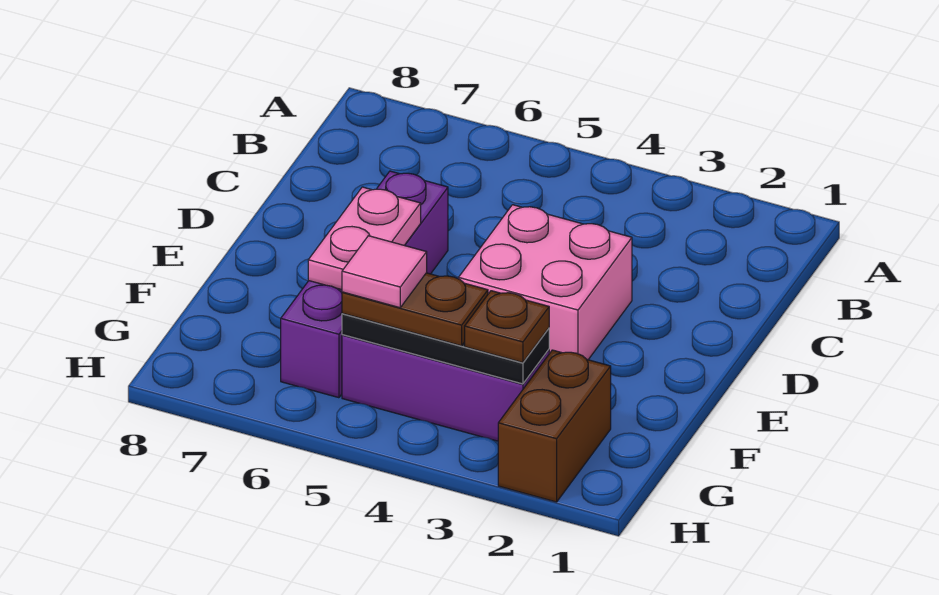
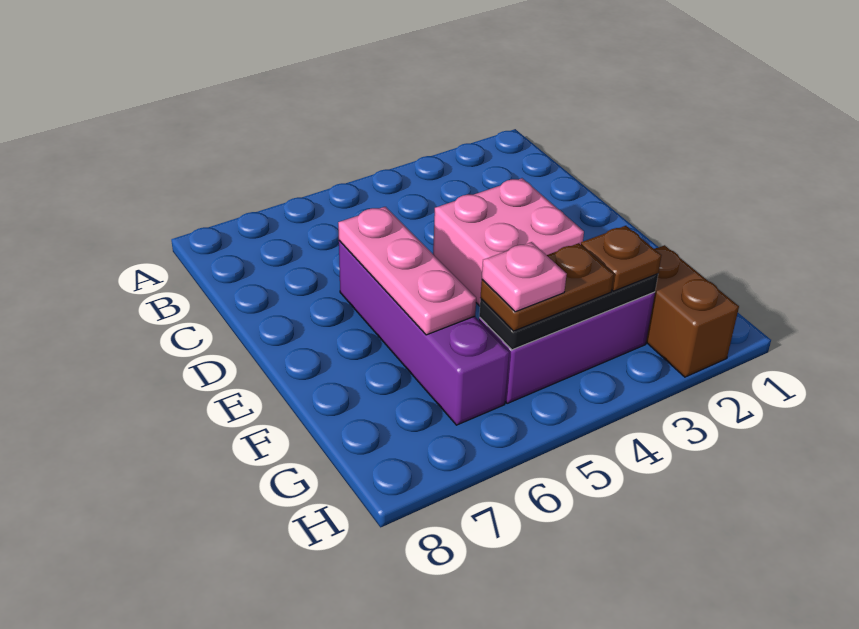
pink plate E6:F6 level 2 -> pink plate D6:F6 level 2
pink tile G5 level 4 -> pink plate G5 level 4

